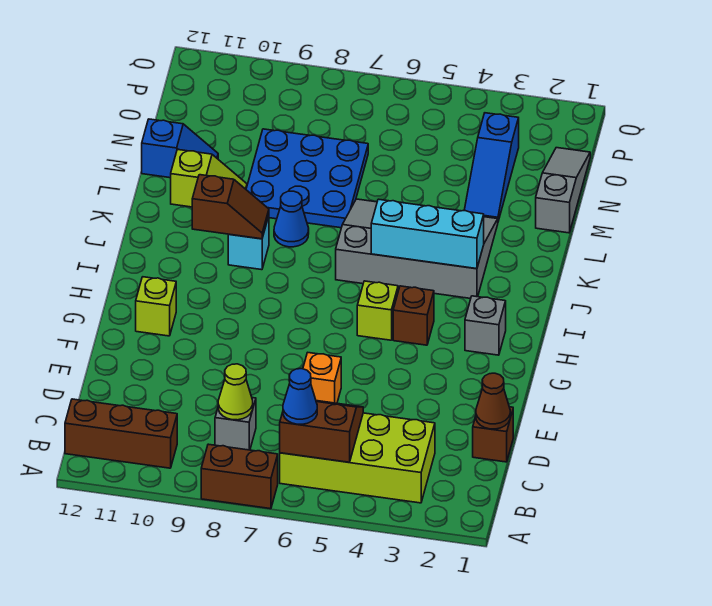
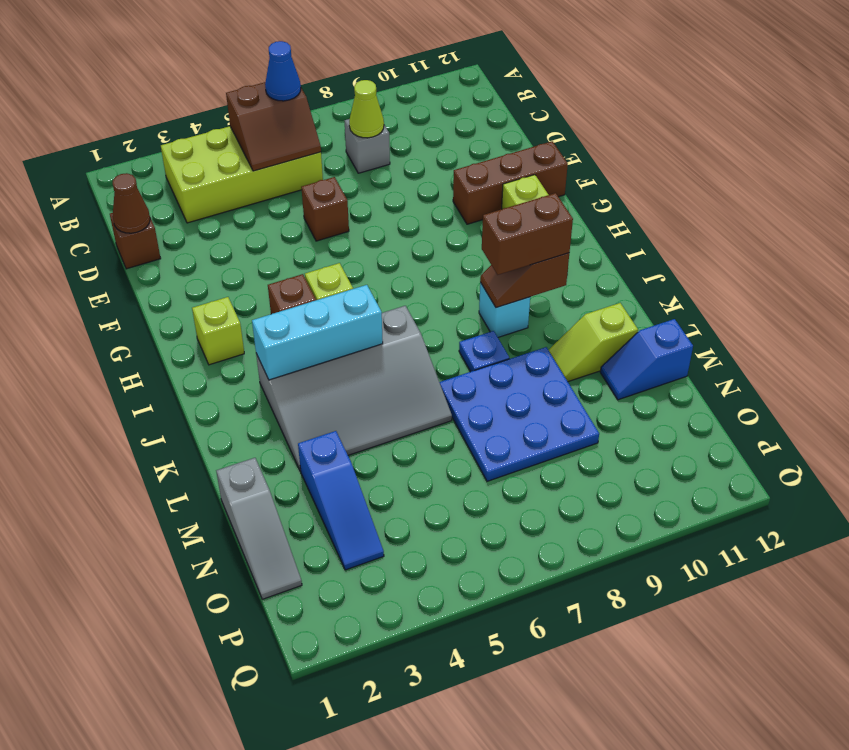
brown brick A7:A8 level 1 -> brown brick J9:J10 level 3
brown brick B10:B12 level 1 -> brown brick F10:F12 level 1
orange brick E6 level 1 -> brown brick E6 level 1
grey brick H2 level 1 -> lime brick H2 level 1
blue cone K8 level 1 -> blue plate K8 level 1
blue slope M3:O3 level 1 top O -> blue slope M3:O3 level 1 top M

